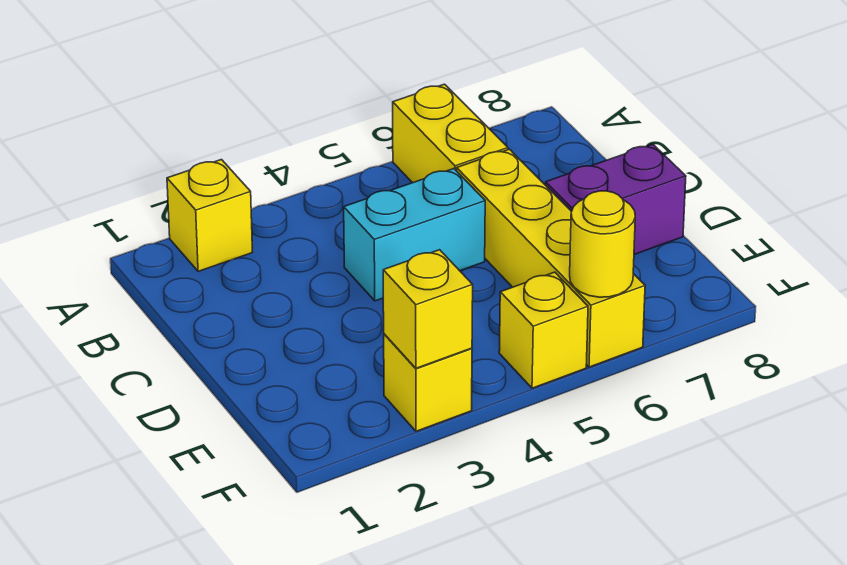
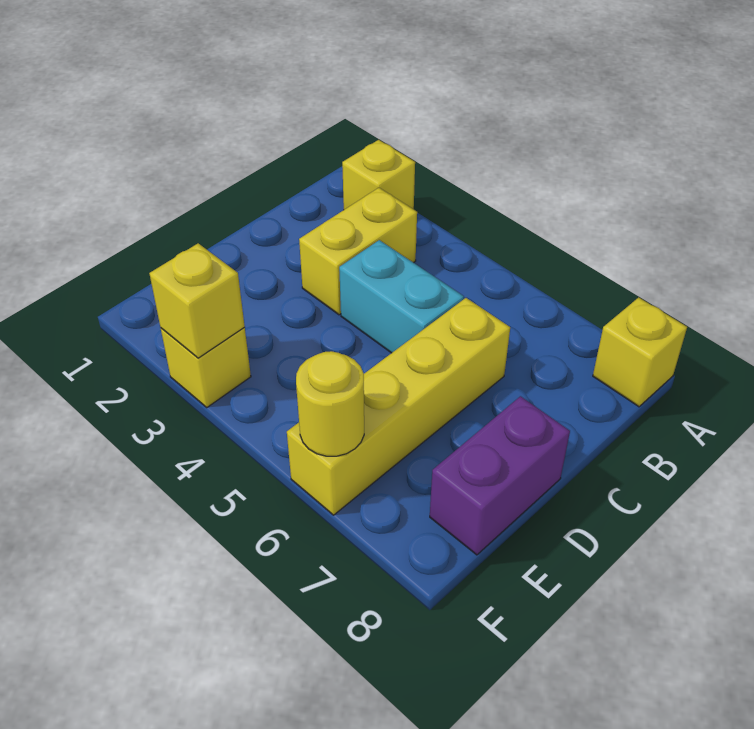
yellow brick A6:B6 level 1 -> yellow brick B3:C3 level 1
purple brick D7:D8 level 1 -> purple brick D8:E8 level 1
yellow brick F5 level 1 -> yellow brick A8 level 1

